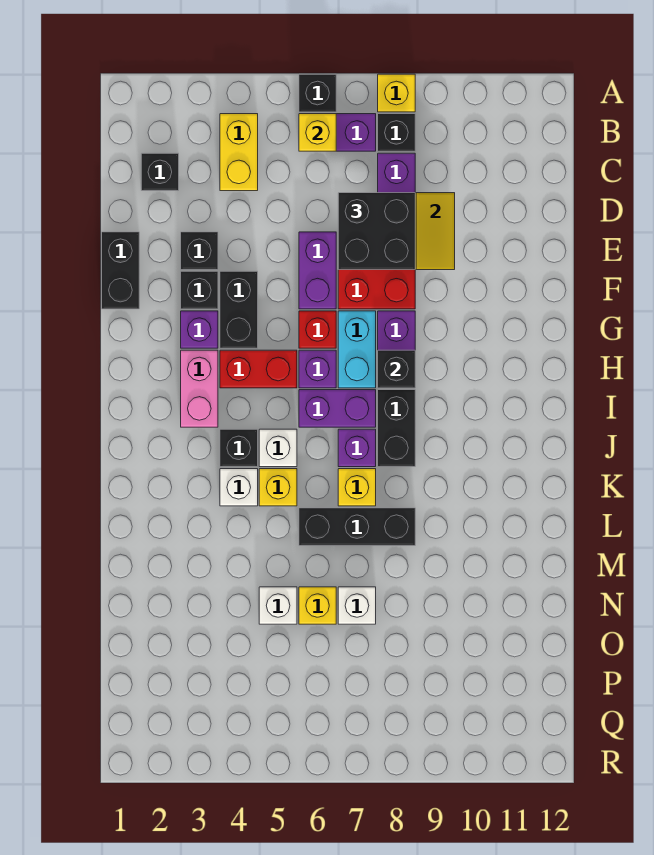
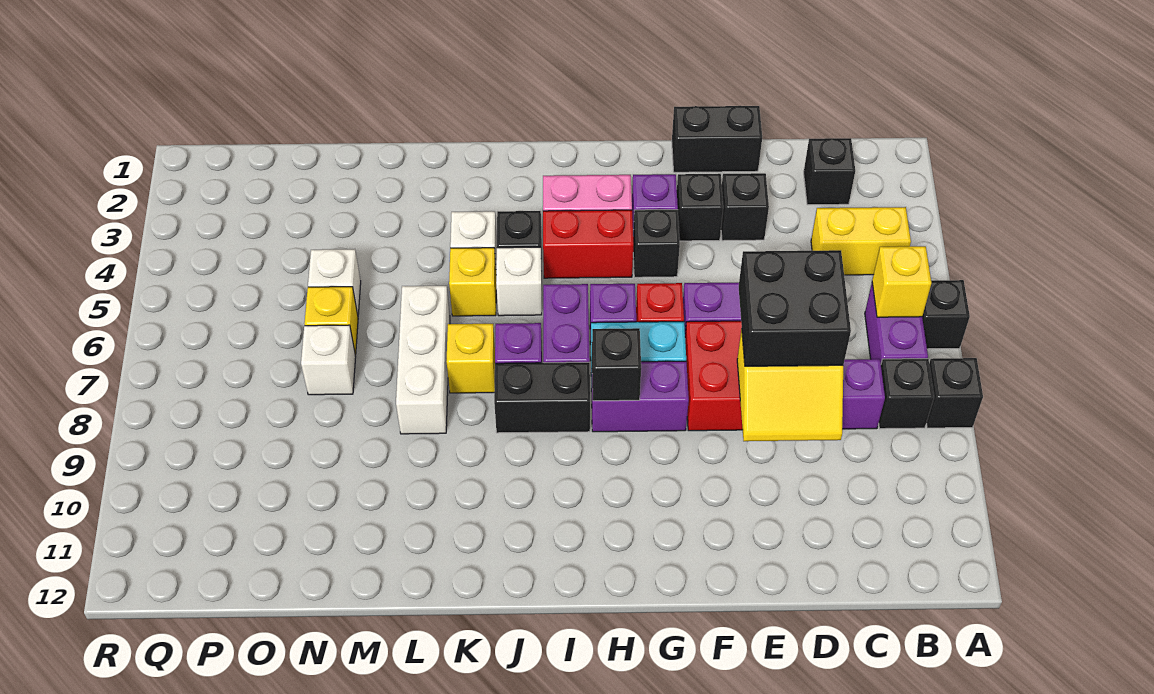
yellow brick A8 level 1 -> black brick A8 level 1
black brick F4:G4 level 1 -> black brick G4 level 1
red brick H4:H5 level 1 -> red brick H4:I4 level 1
black brick L6:L8 level 1 -> white brick L6:L8 level 1

